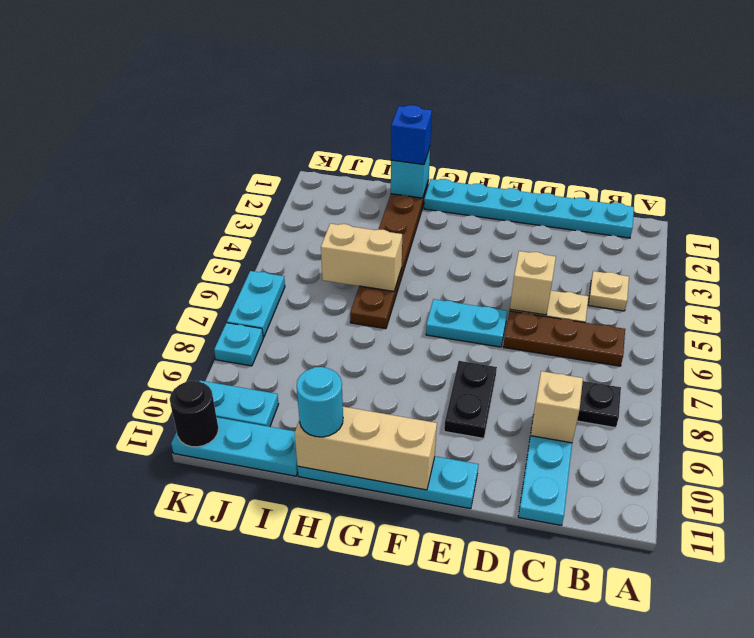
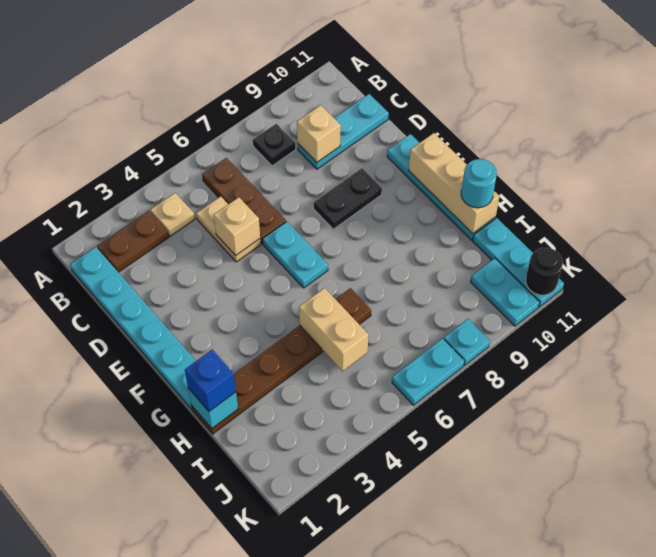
none -> brown plate B2:B3 level 1

